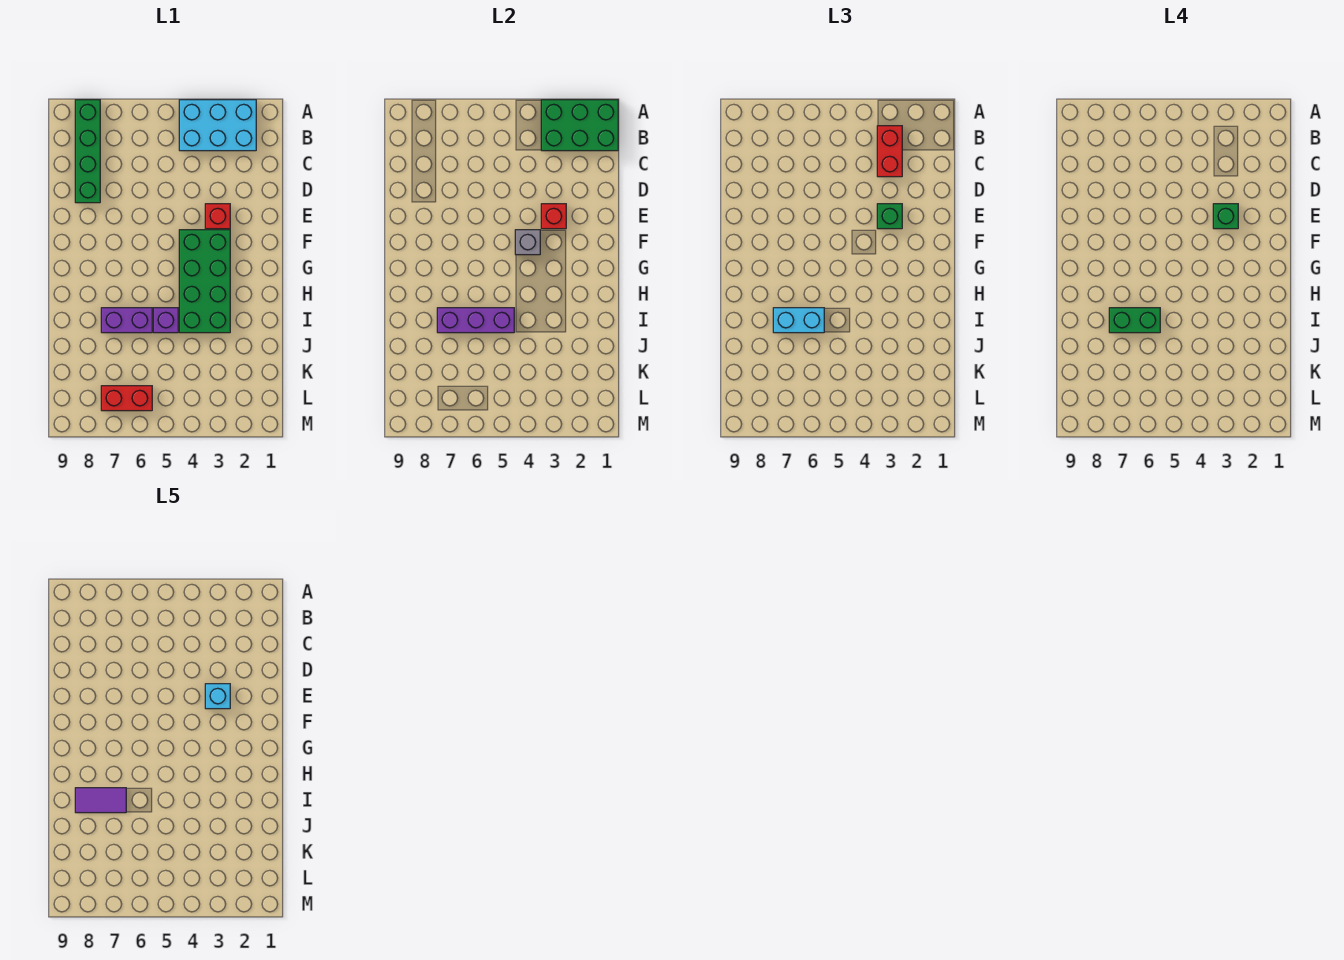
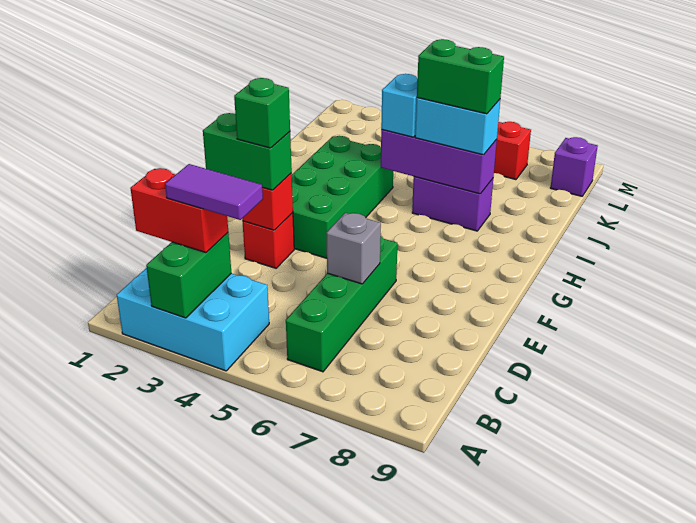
green brick A1:B3 level 2 -> green brick A3:B3 level 2
green brick A8:D8 level 1 -> green brick B6:E6 level 1
red brick B3:C3 level 3 -> red brick B2:B3 level 3
green brick E3 level 3 -> green brick E2:E3 level 3
cyan brick E3 level 5 -> cyan brick I5 level 3
grey brick F4 level 2 -> grey brick D6 level 2
purple brick I5 level 1 -> purple brick L9 level 1
purple tile I7:I8 level 5 -> purple tile B3:B4 level 4

